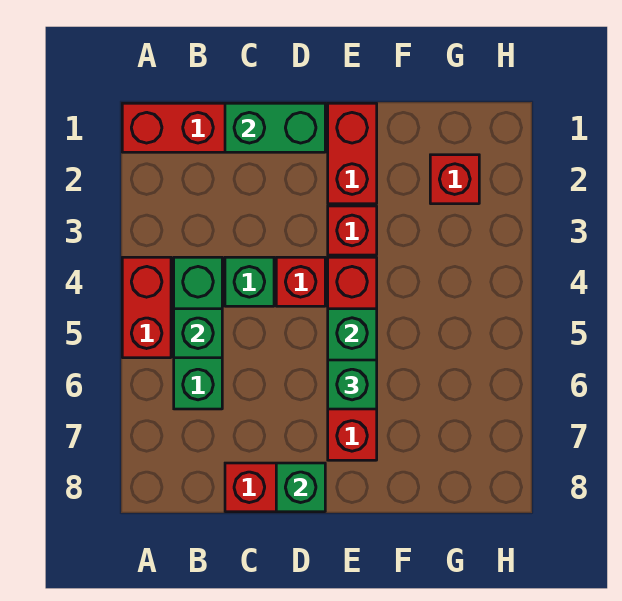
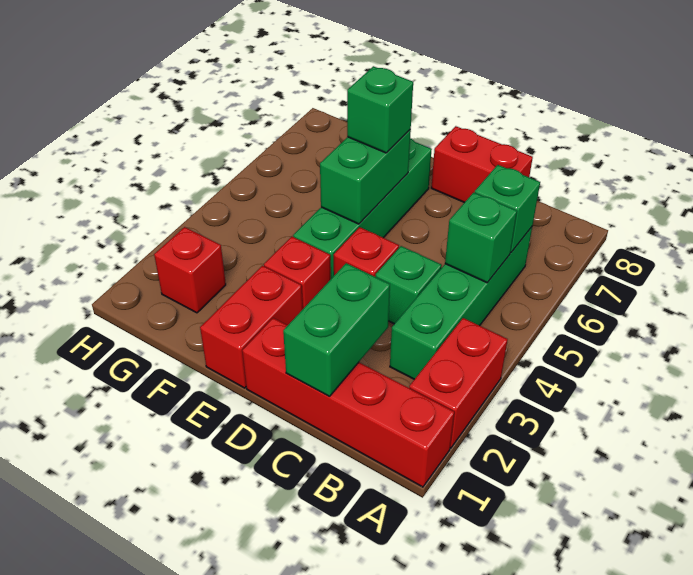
red brick A4:A5 level 1 -> red brick A2:A3 level 1
green brick B4:B6 level 1 -> green brick B3:B6 level 1
green brick C1:D1 level 2 -> green brick C1:C2 level 2
green brick D8 level 2 -> green brick B6 level 2
red brick E4:E7 level 1 -> green brick E4:E7 level 1

